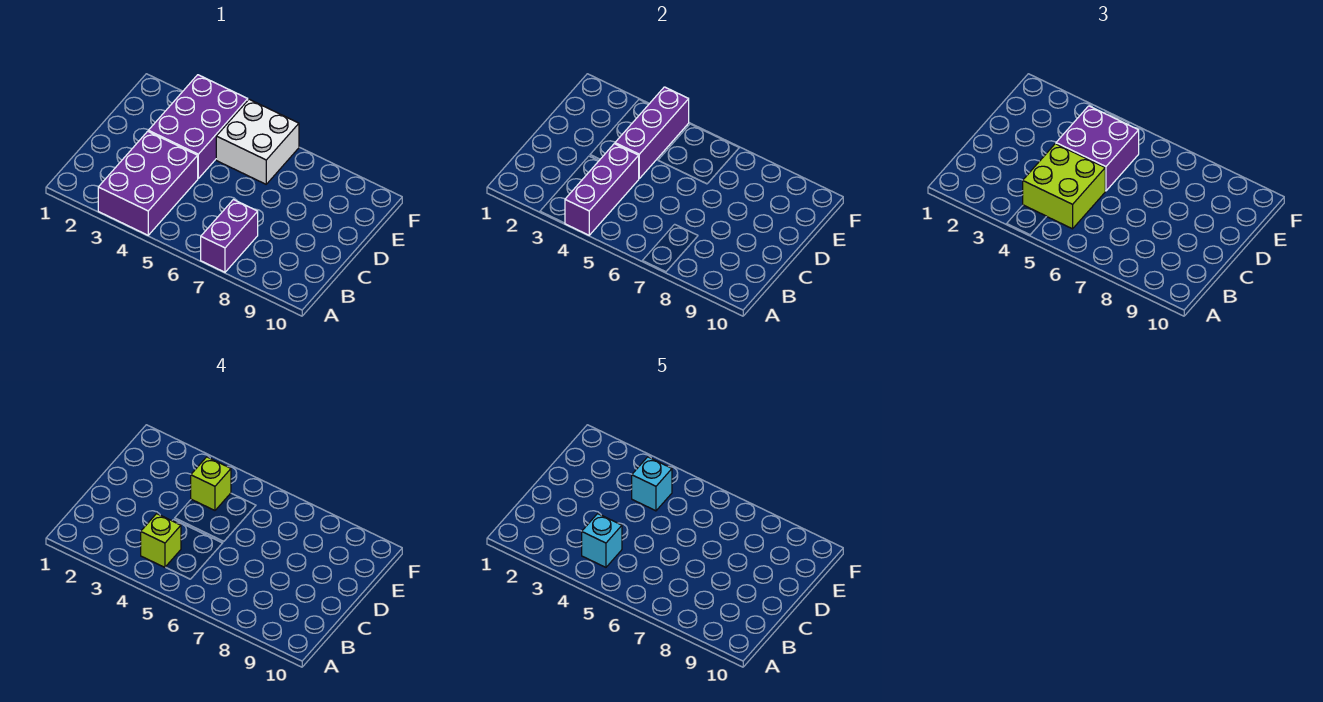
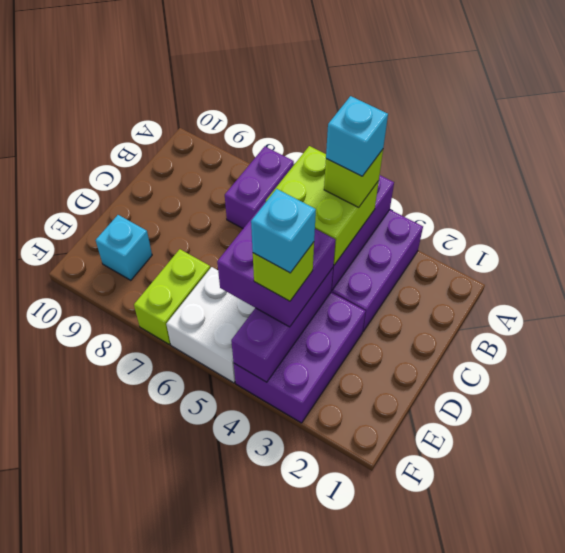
none -> lime brick E7:F7 level 1
none -> cyan brick E9 level 1

